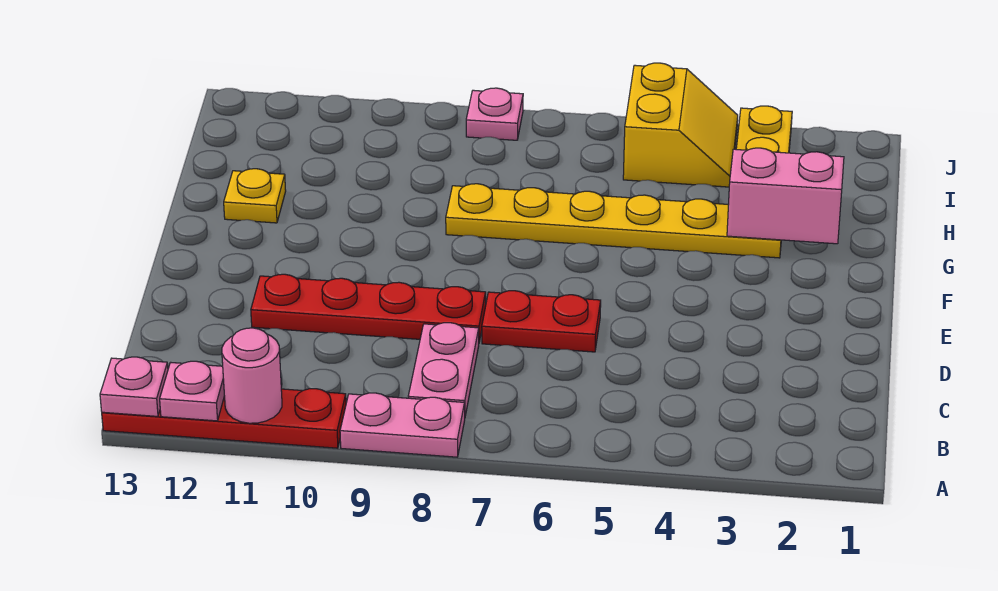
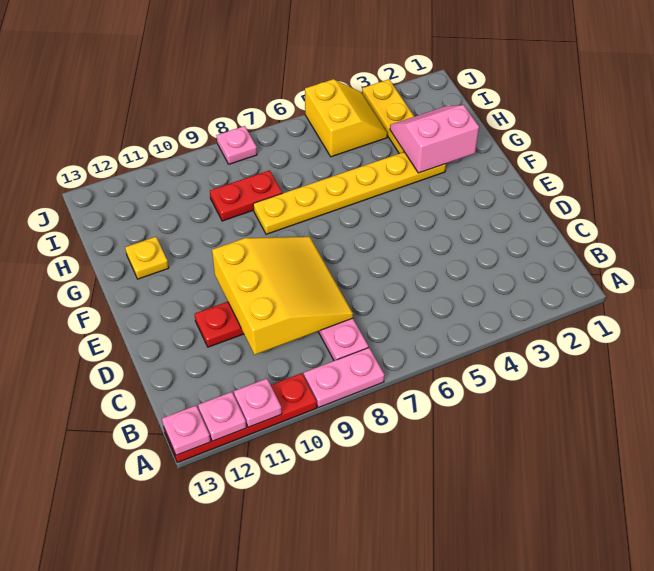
pink round brick A11 level 2 -> pink plate A11 level 2
none -> yellow slope C8:E10 level 2 top 10
red plate D6:D7 level 1 -> red plate H8:H9 level 1

